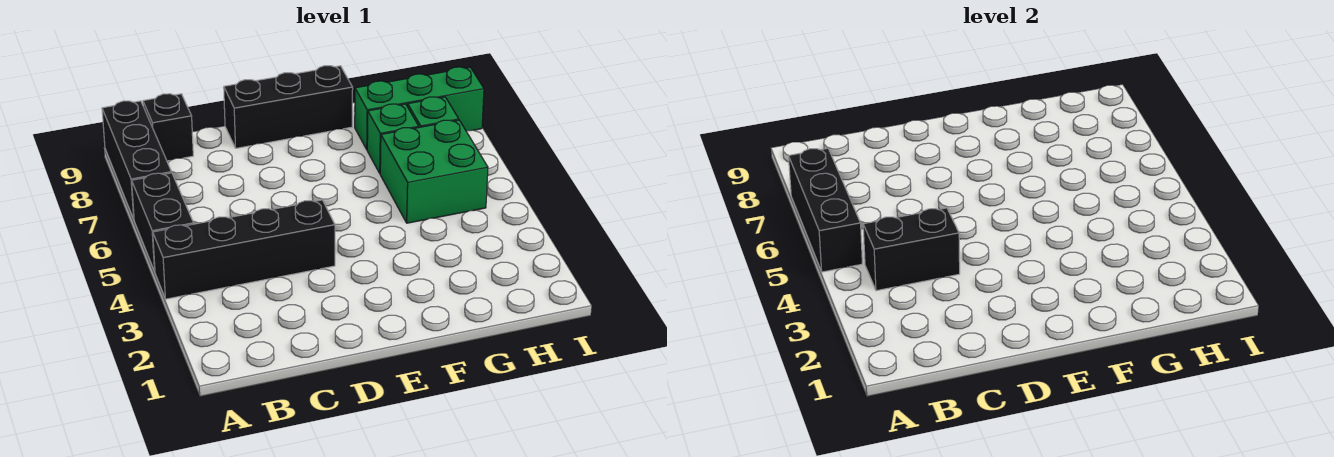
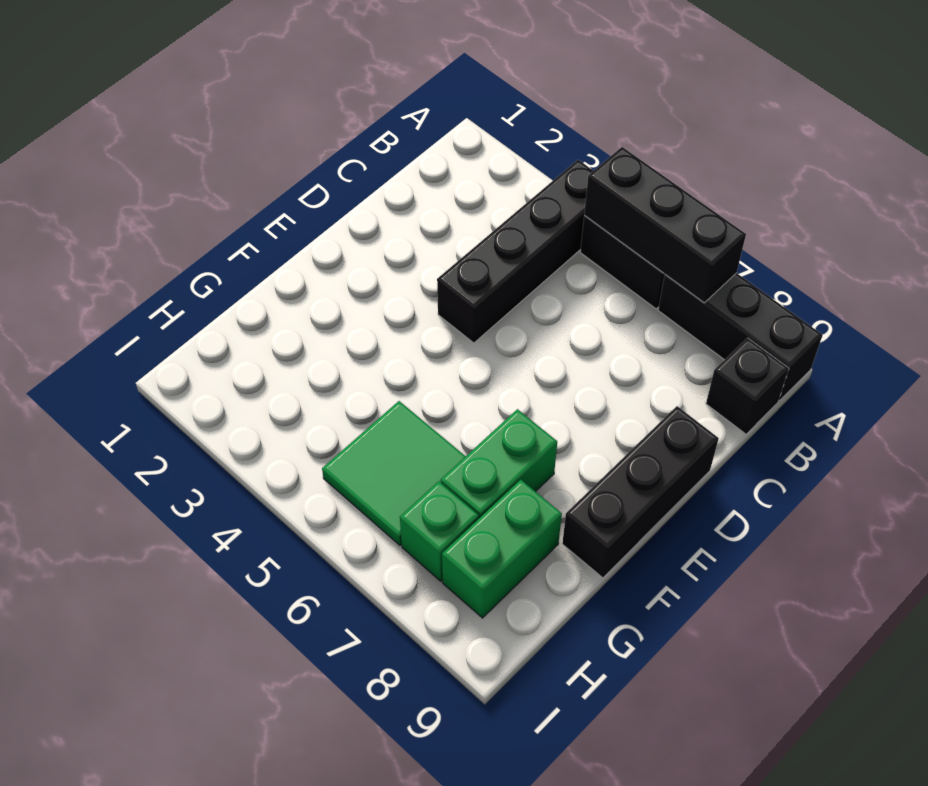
black brick B4:C4 level 2 -> none
green brick G5:H6 level 1 -> green tile G5:H6 level 1
green brick G7 level 1 -> green brick F7:G7 level 1
green brick G8:I8 level 1 -> green brick G8:H8 level 1

